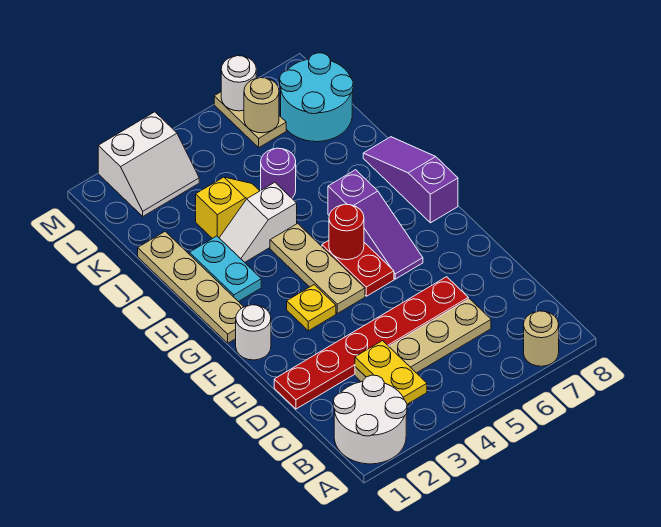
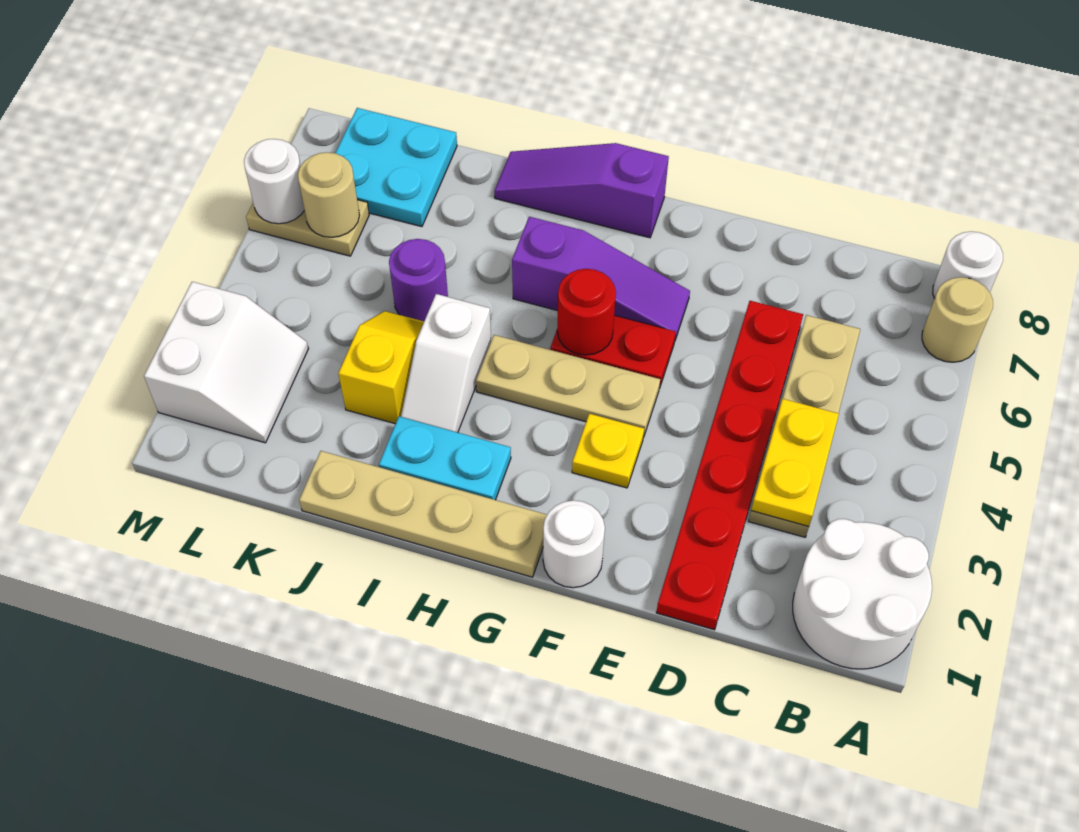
none -> white round brick A8 level 1
yellow plate B3:C3 level 2 -> yellow plate C3:C4 level 2
cyan round brick K7:L8 level 1 -> cyan plate K7:L8 level 1

